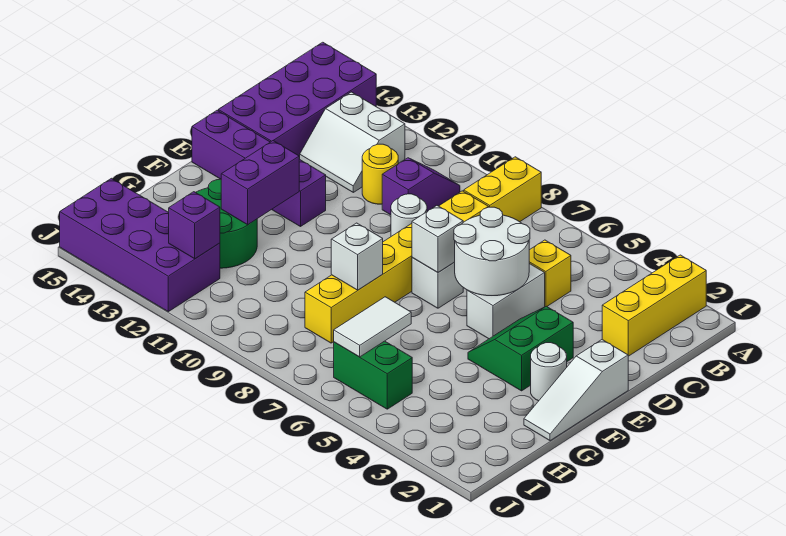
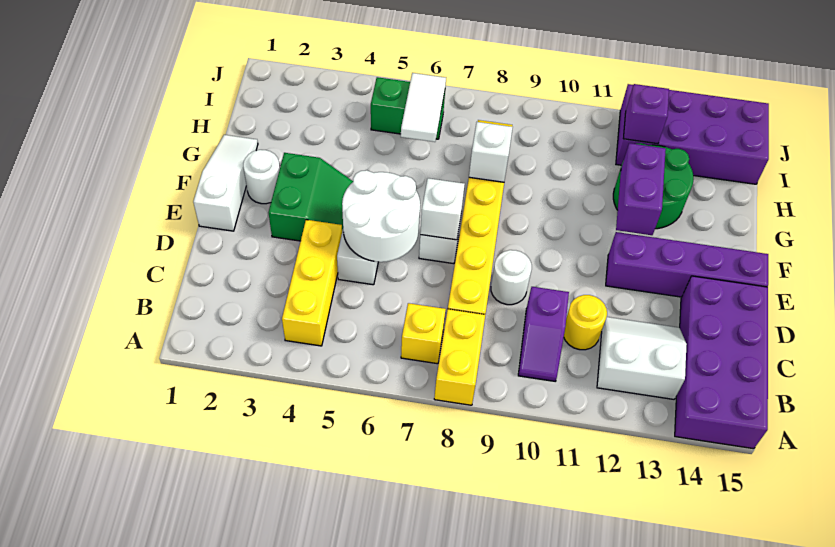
yellow brick A2:C2 level 1 -> yellow brick B4:D4 level 1
yellow brick C5 level 1 -> yellow brick B7 level 1

